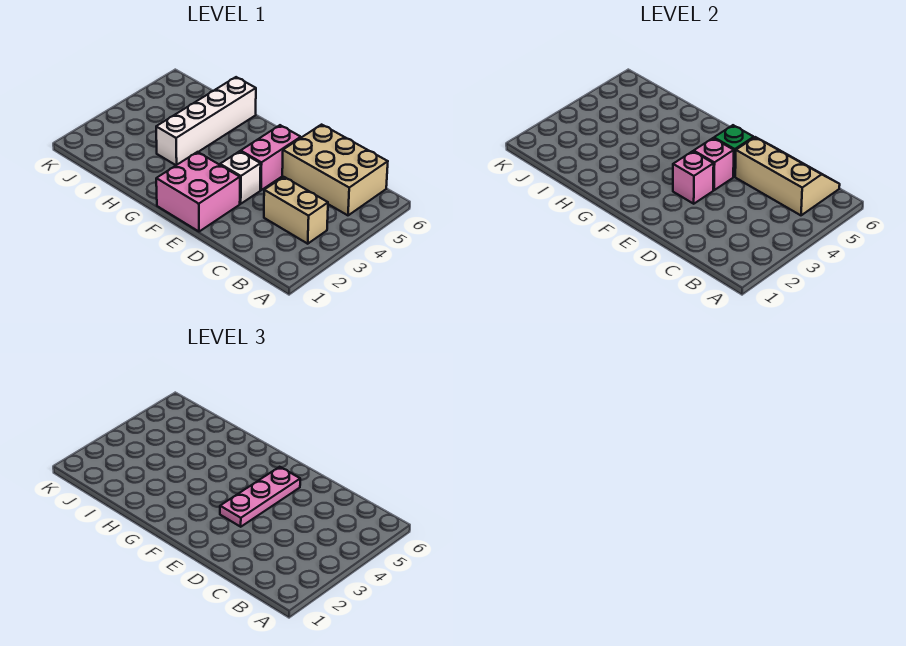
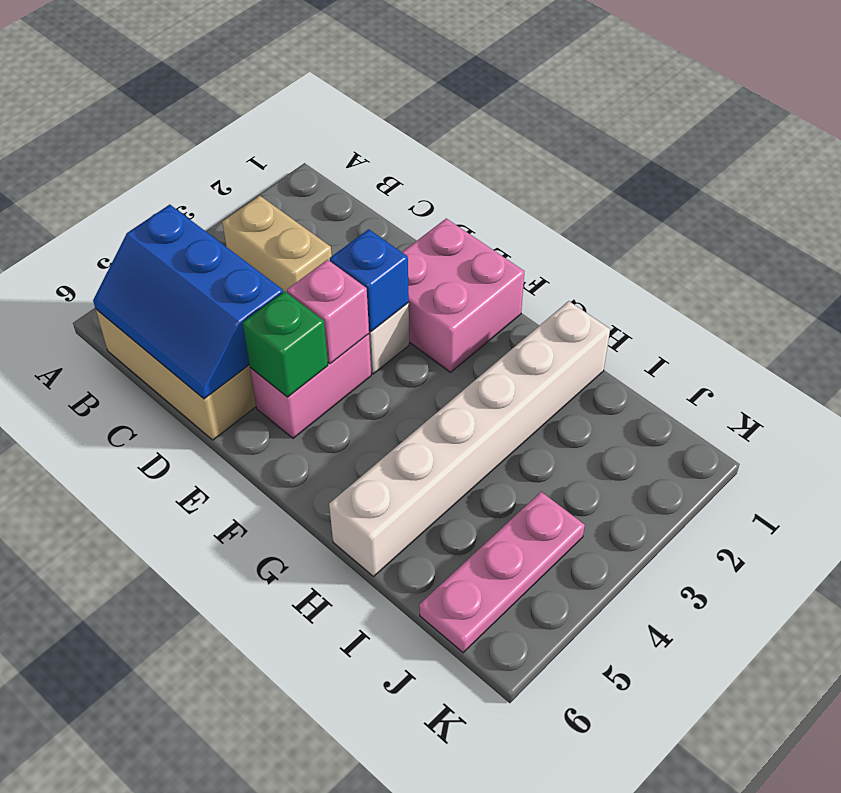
tan slope B5:D6 level 2 top 5 -> blue slope B5:D6 level 2 top 5
pink brick E3 level 2 -> blue brick E3 level 2
pink plate E3:E5 level 3 -> pink plate J4:J6 level 1
white brick H3:H6 level 1 -> white brick H1:H6 level 1

